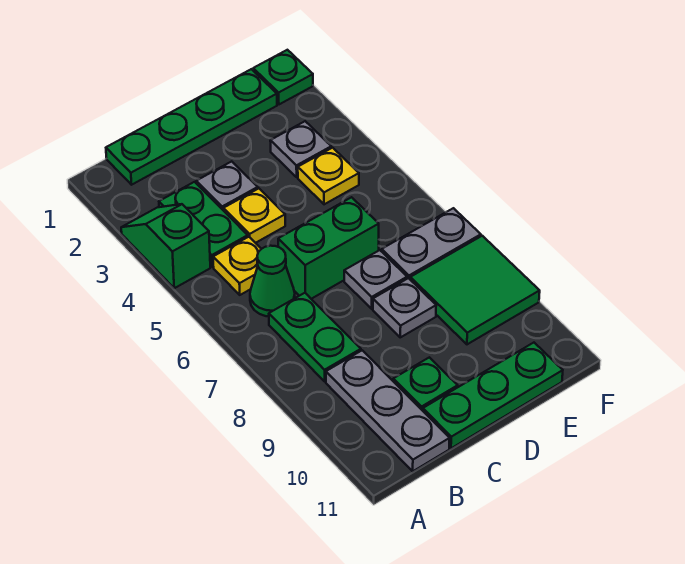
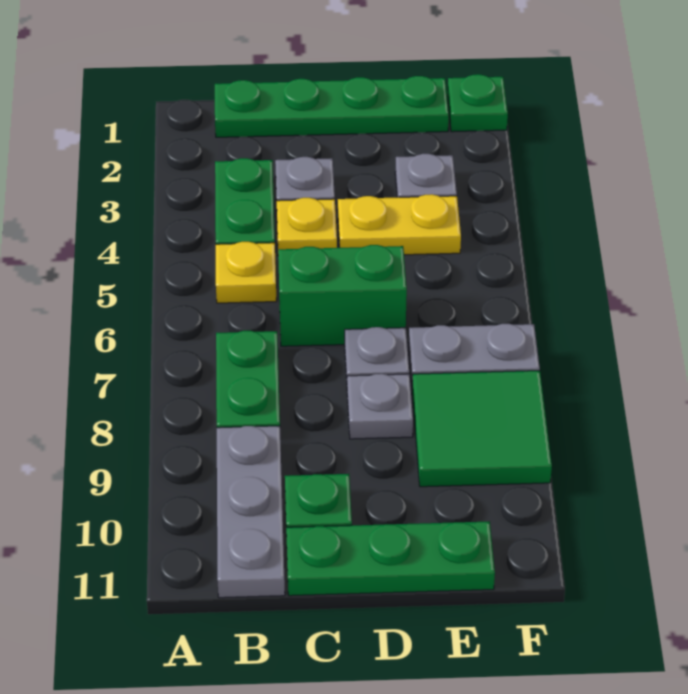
green slope A3:A4 level 1 top 4 -> none
green cone B6 level 1 -> none
yellow plate E4 level 1 -> yellow plate D4:E4 level 1

